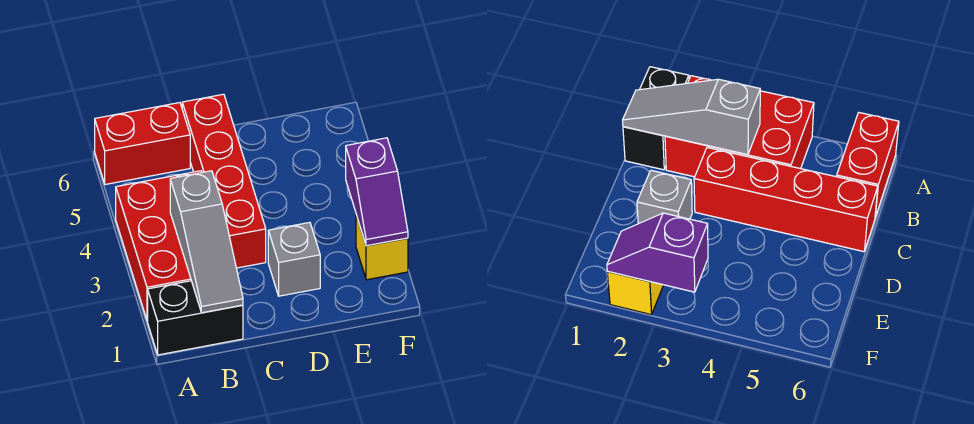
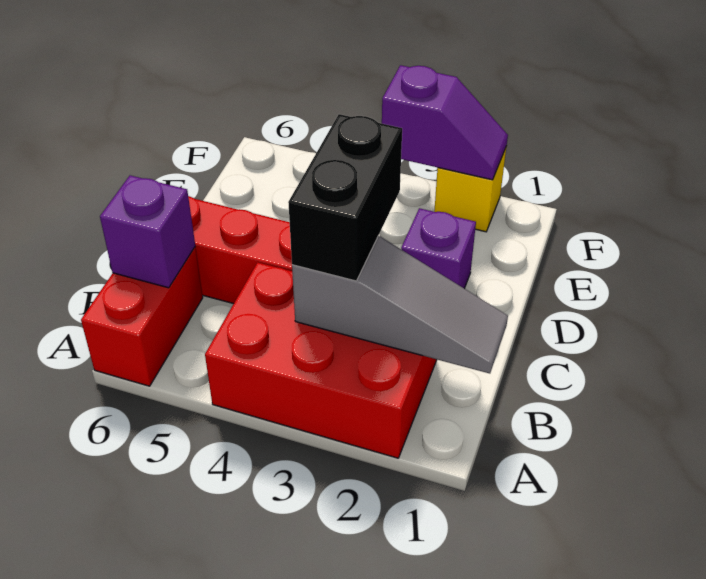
black brick A1:B1 level 1 -> black brick B3:C3 level 3
none -> purple brick B6 level 2
grey brick D2 level 1 -> purple brick D2 level 1

